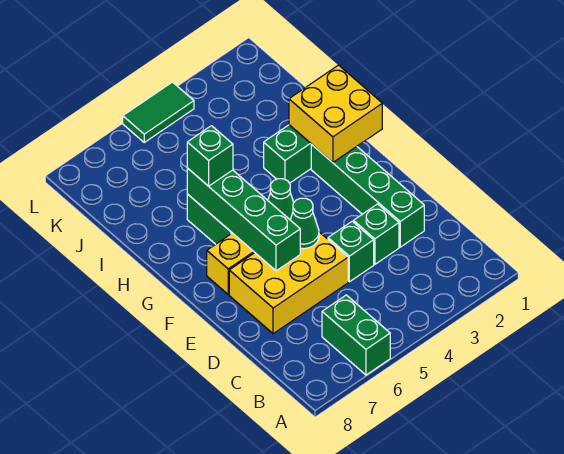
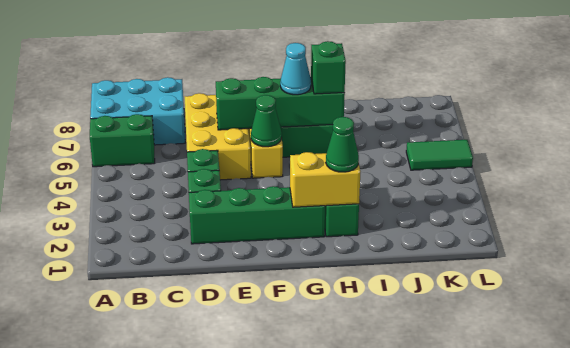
none -> cyan brick A7:C8 level 1
green cone E5 level 2 -> green cone H2 level 3
yellow brick G1:H2 level 2 -> yellow brick G2:H2 level 2
none -> cyan cone G6 level 3
green tile L4:L5 level 1 -> green tile K5:L5 level 1

